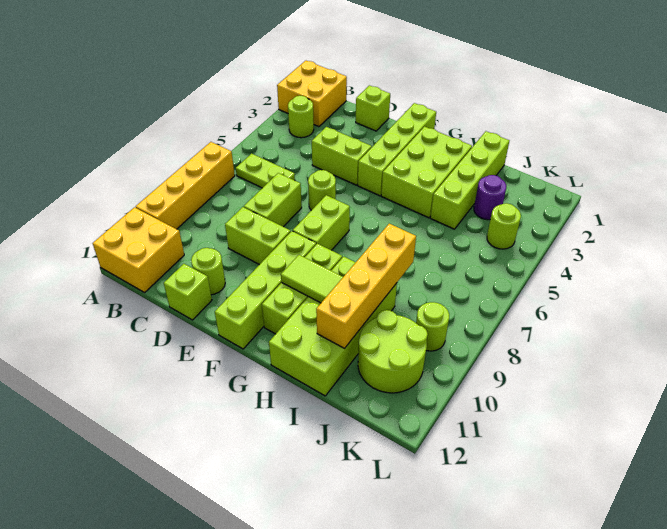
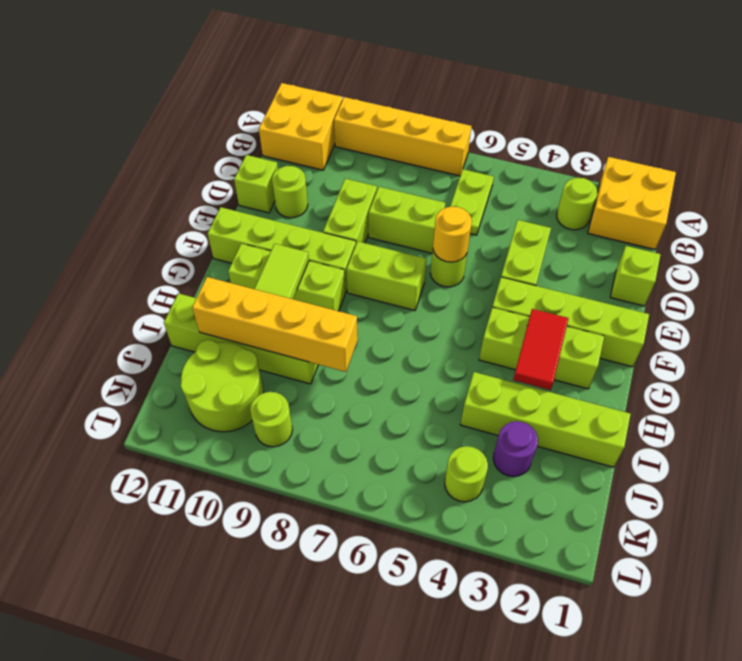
none -> yellow round brick E6 level 2
lime brick G2:H4 level 1 -> lime brick G2:G4 level 1
none -> red tile G3:H3 level 2
lime brick H9:I12 level 1 -> lime brick I9:I12 level 1

